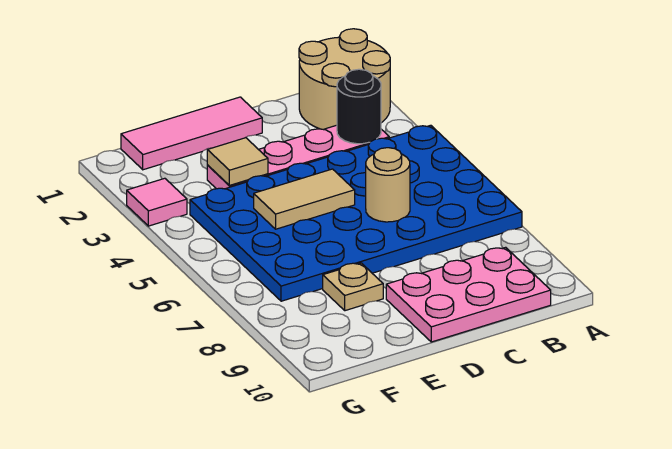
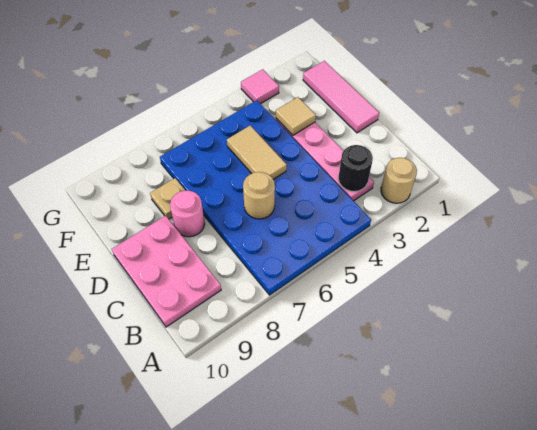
tan round brick A1:B2 level 1 -> tan round brick A2 level 1
none -> pink round brick D8 level 1

